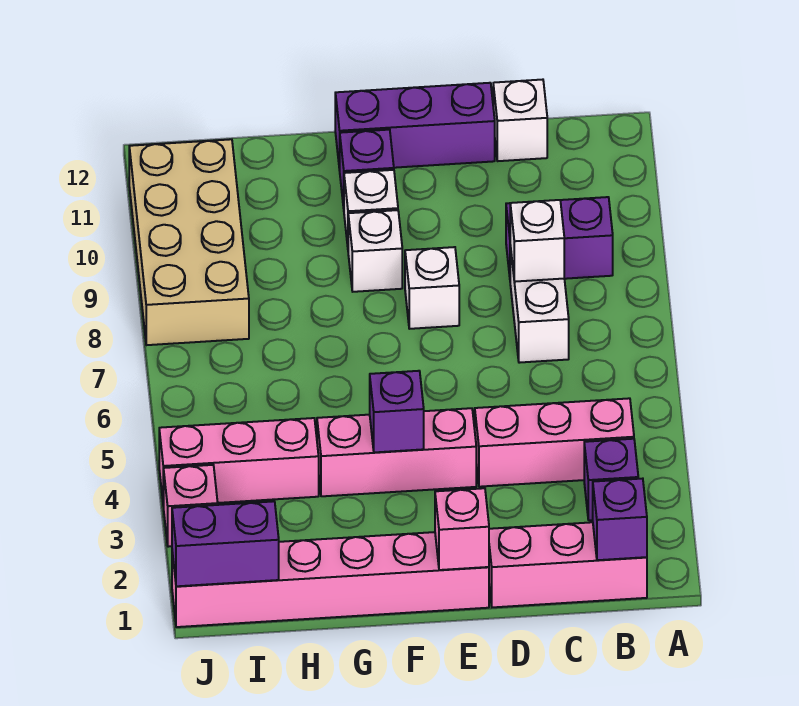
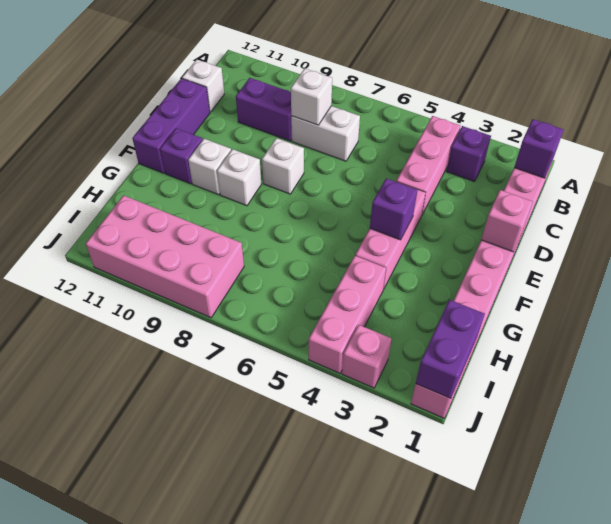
purple brick B9:C9 level 1 -> purple brick C9:C10 level 1
tan brick I8:J11 level 1 -> pink brick I8:J11 level 1

